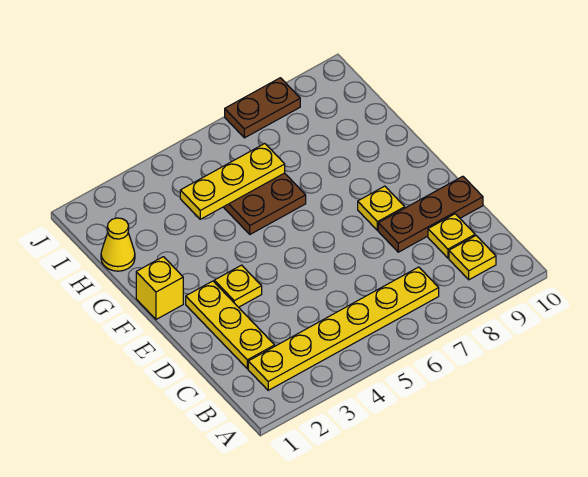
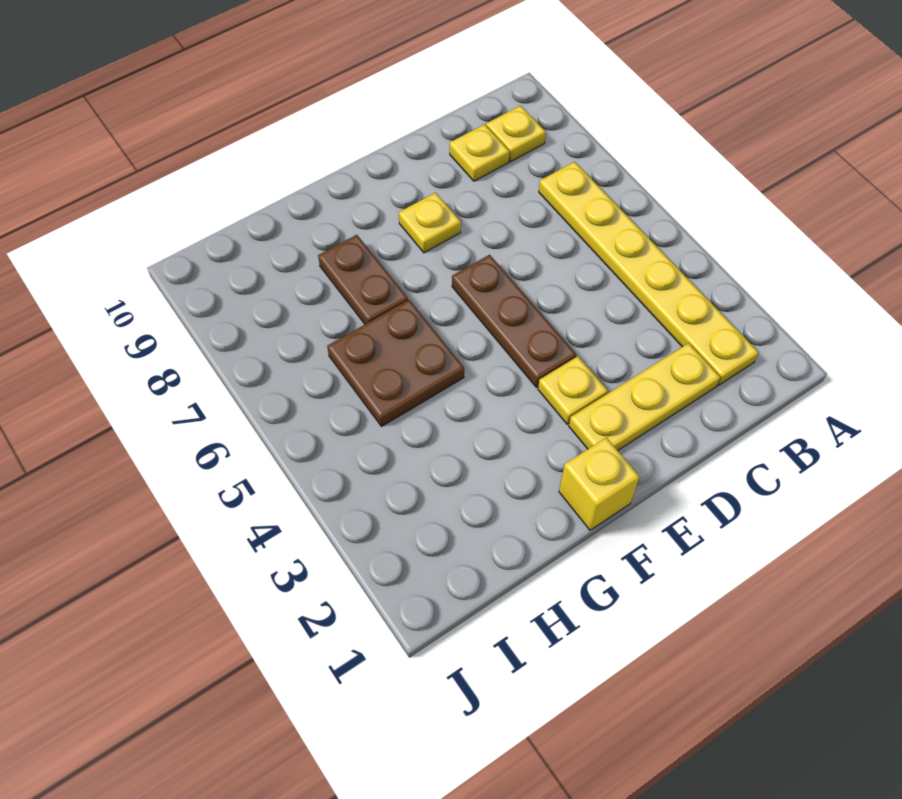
brown plate D8:D10 level 1 -> brown plate E4:E6 level 1
yellow cone H1 level 1 -> none
yellow plate H4:H6 level 2 -> none
brown plate J7:J8 level 1 -> brown plate G7:G8 level 1

